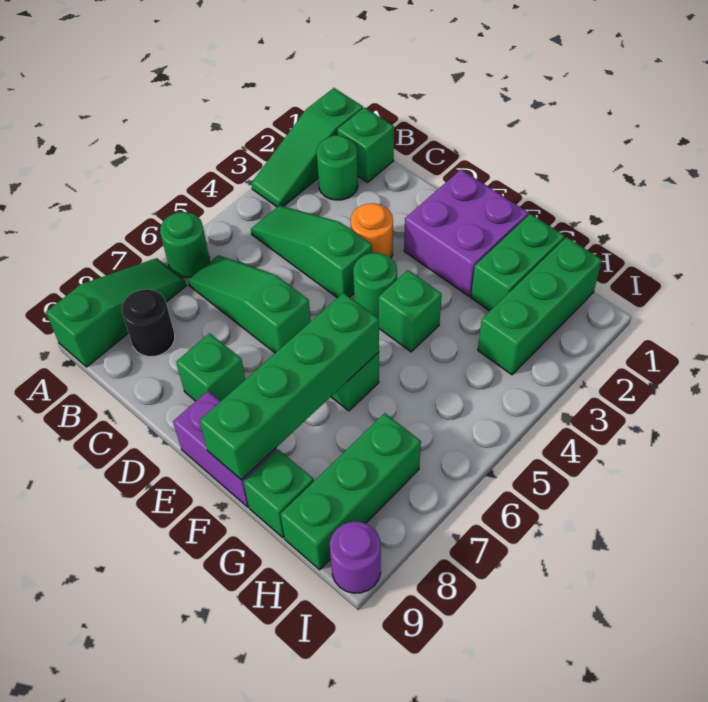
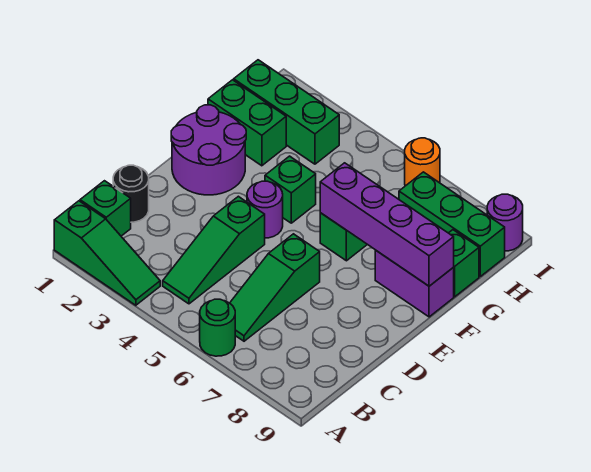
green slope A7:A9 level 1 top 9 -> none
green round brick B2 level 1 -> none
black round brick B8 level 1 -> black round brick C1 level 1
orange round brick D3 level 1 -> orange round brick I6 level 1
green brick D8 level 1 -> none
purple brick E1:F2 level 1 -> purple round brick E1:F2 level 1
green round brick E4 level 1 -> purple round brick E4 level 1
purple brick E9:F9 level 1 -> purple brick F8:F9 level 1
green brick F6:F9 level 2 -> purple brick F6:F9 level 2

